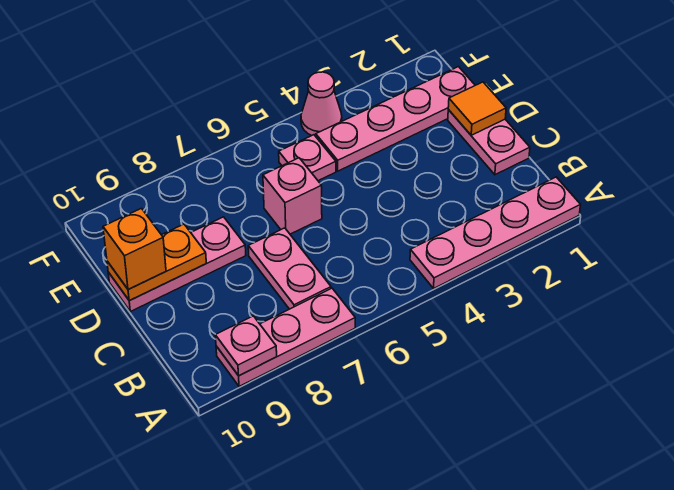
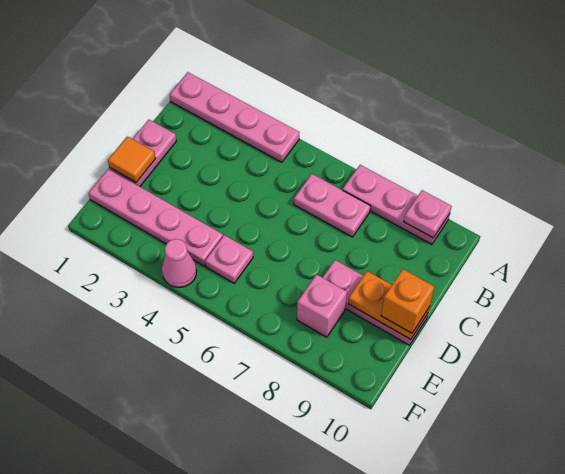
pink plate B7:C7 level 1 -> pink plate B6:B7 level 1
pink brick D6 level 1 -> pink brick E8 level 1

